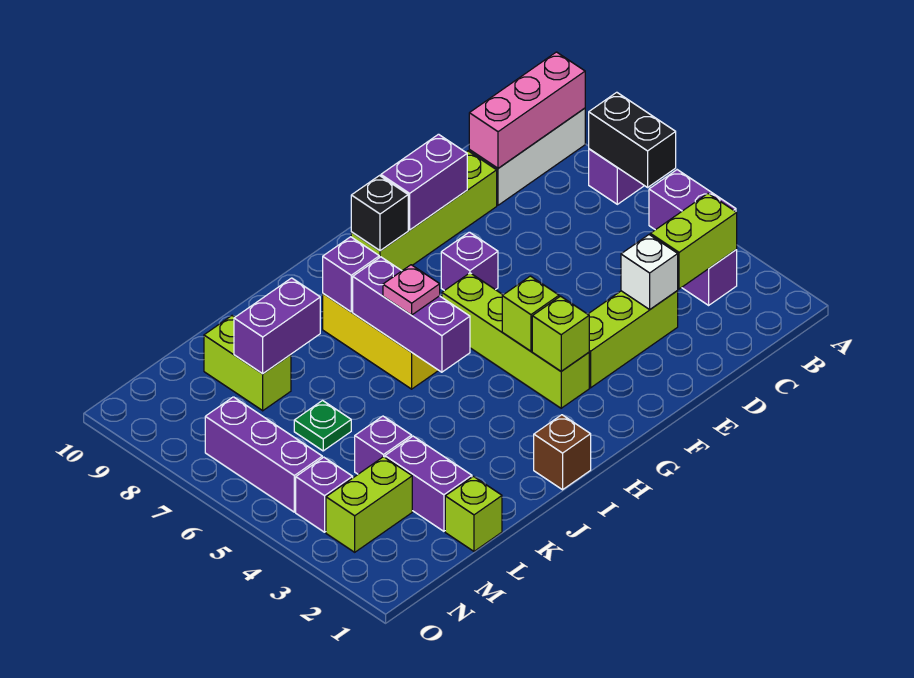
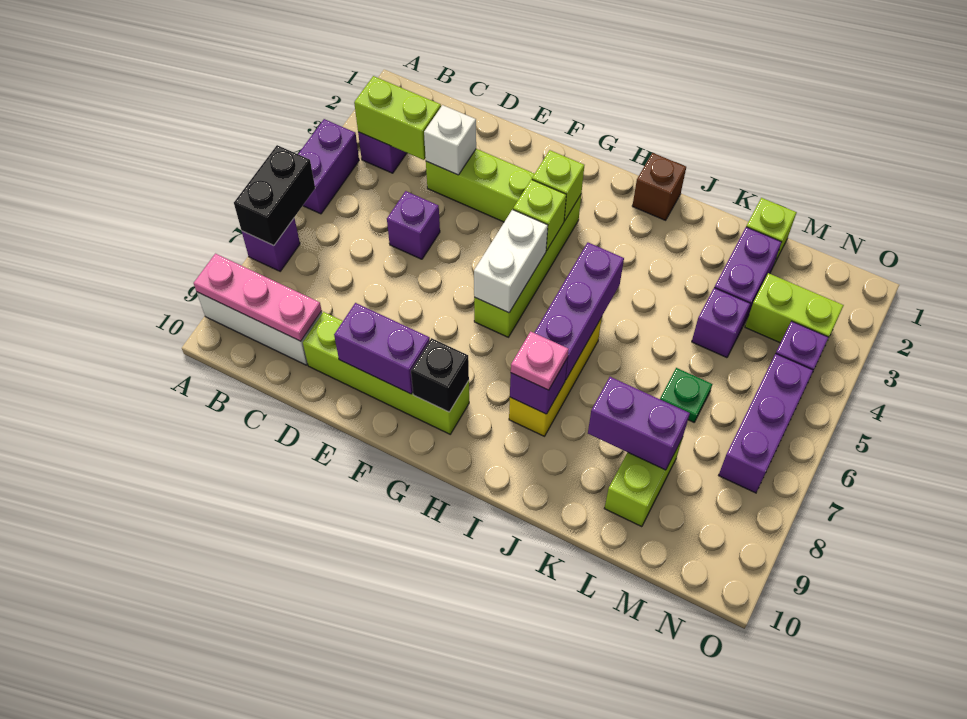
pink brick A9:C9 level 2 -> pink plate A9:C9 level 2
purple brick F7 level 1 -> purple brick D5 level 1
none -> white brick G5:G6 level 2
pink plate I6 level 3 -> pink plate I8 level 3

